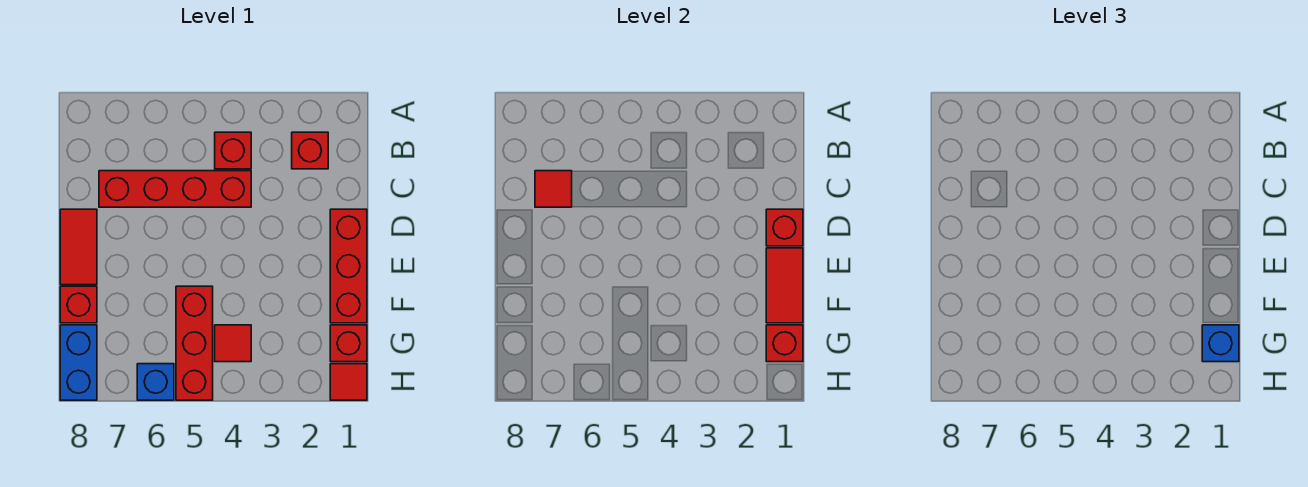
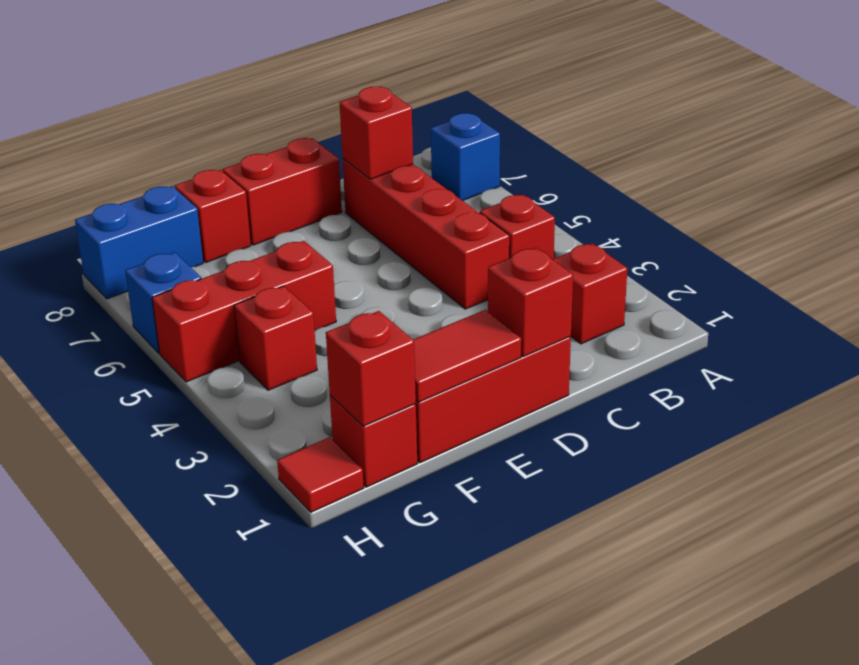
red tile C7 level 2 -> red brick C7 level 2
red tile D8:E8 level 1 -> red brick D8:E8 level 1
blue brick G1 level 3 -> blue brick A7 level 1
red tile G4 level 1 -> red brick G4 level 1

